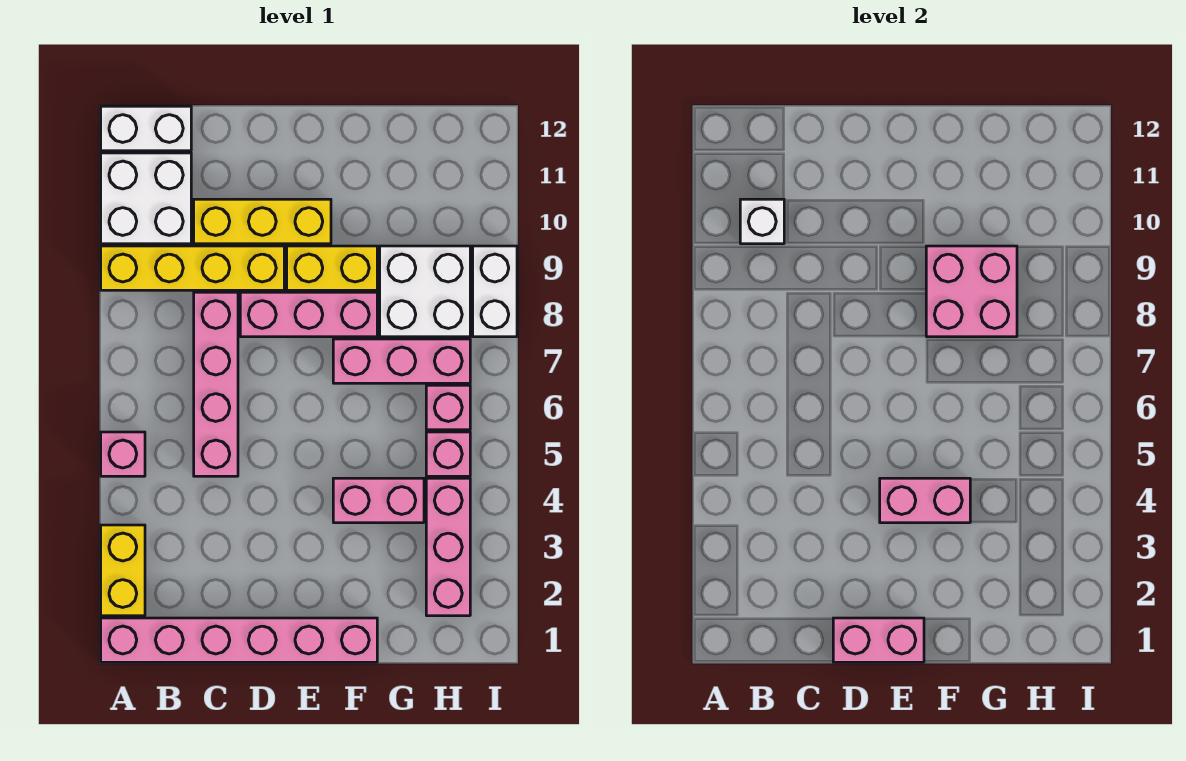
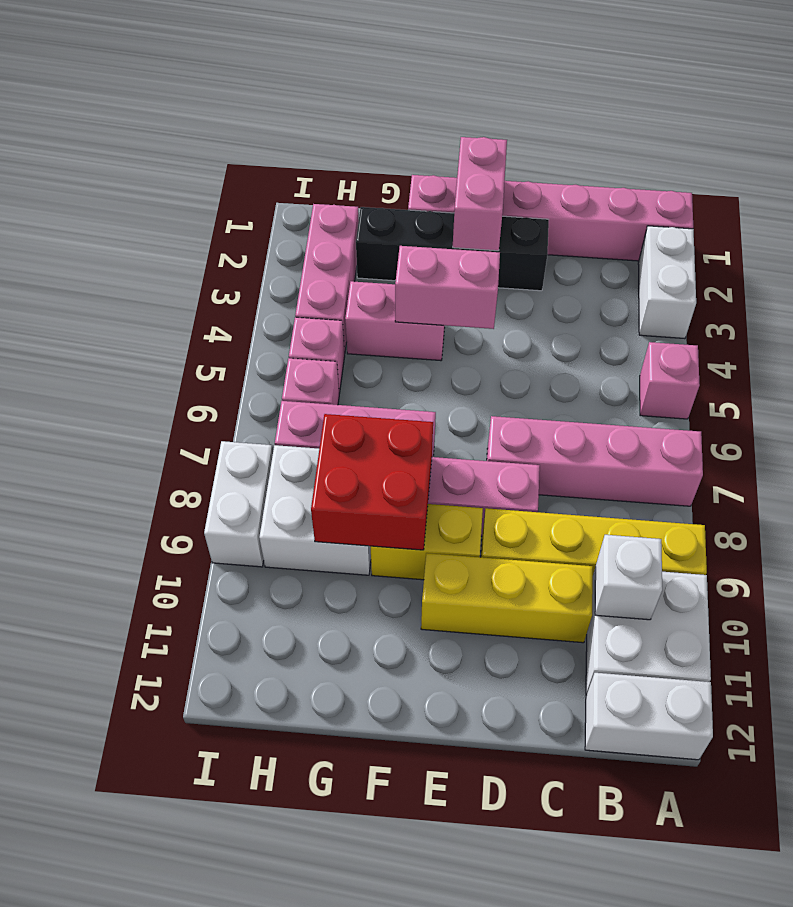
yellow brick A2:A3 level 1 -> white brick A2:A3 level 1
pink brick C5:C8 level 1 -> pink brick A7:D7 level 1
pink brick D1:E1 level 2 -> pink brick E1:E2 level 2
none -> black brick D2:G2 level 1
pink brick F8:G9 level 2 -> red brick F8:G9 level 2

